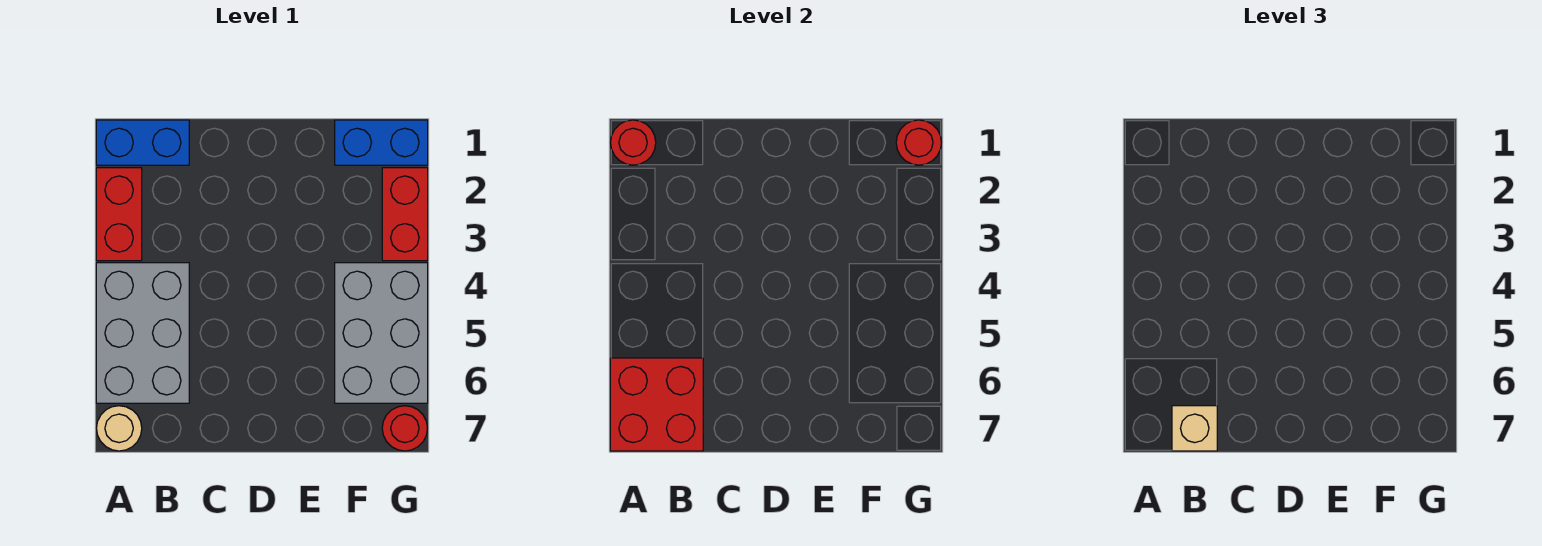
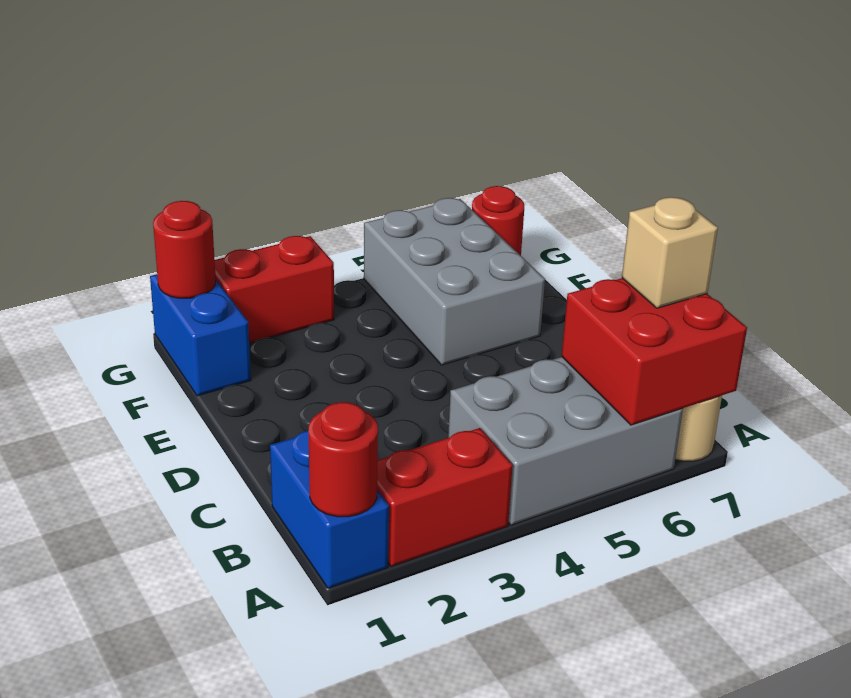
grey brick F4:G6 level 1 -> grey brick E5:G6 level 1

